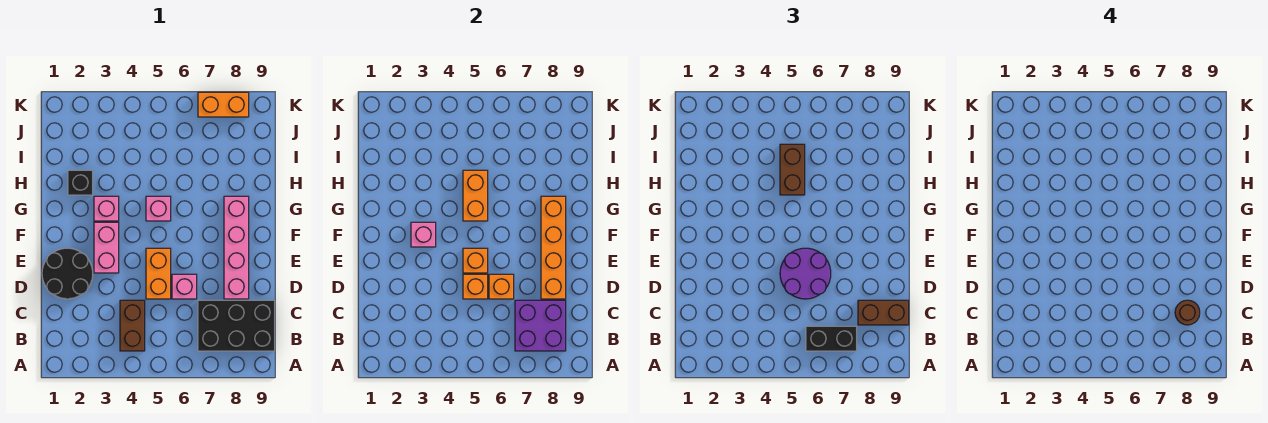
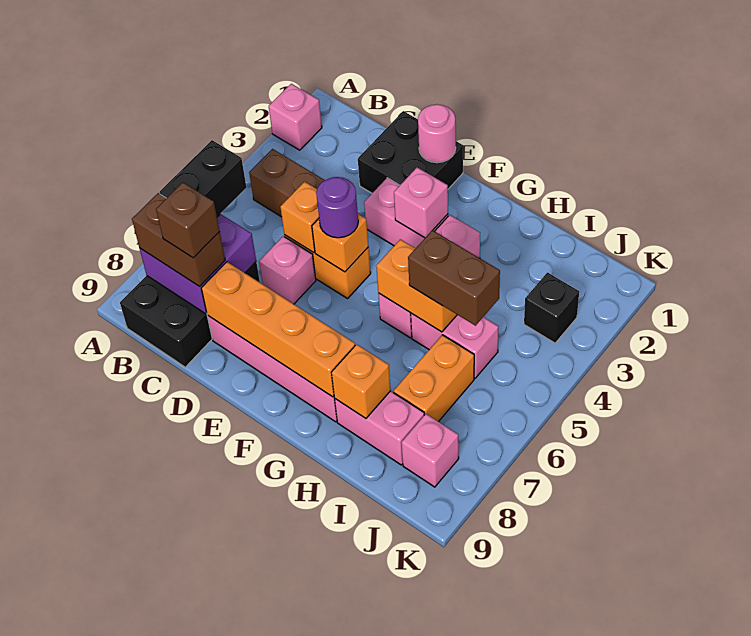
none -> pink brick A2 level 1
brown brick C8:C9 level 3 -> brown brick B8:C8 level 3
brown round brick C8 level 4 -> brown brick C8 level 4
black round brick D1:E2 level 1 -> black brick D1:E2 level 1
purple round brick D5:E6 level 3 -> purple round brick E5 level 3
orange brick D6 level 2 -> orange brick H8 level 2
none -> pink round brick E1 level 2
black brick H2 level 1 -> black brick J3 level 1
none -> pink brick H5:I5 level 1
none -> pink brick H8:I8 level 1
none -> pink brick J8 level 1
orange brick K7:K8 level 1 -> orange brick I6:I7 level 1

